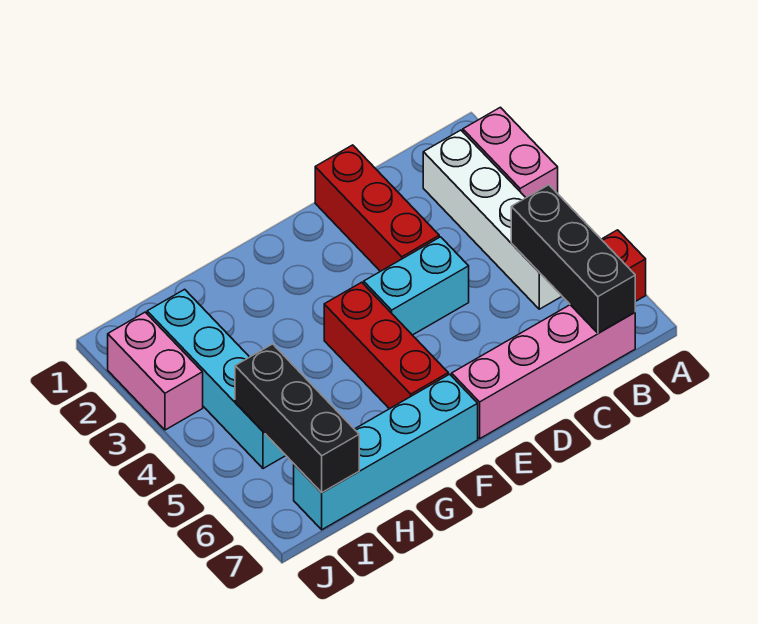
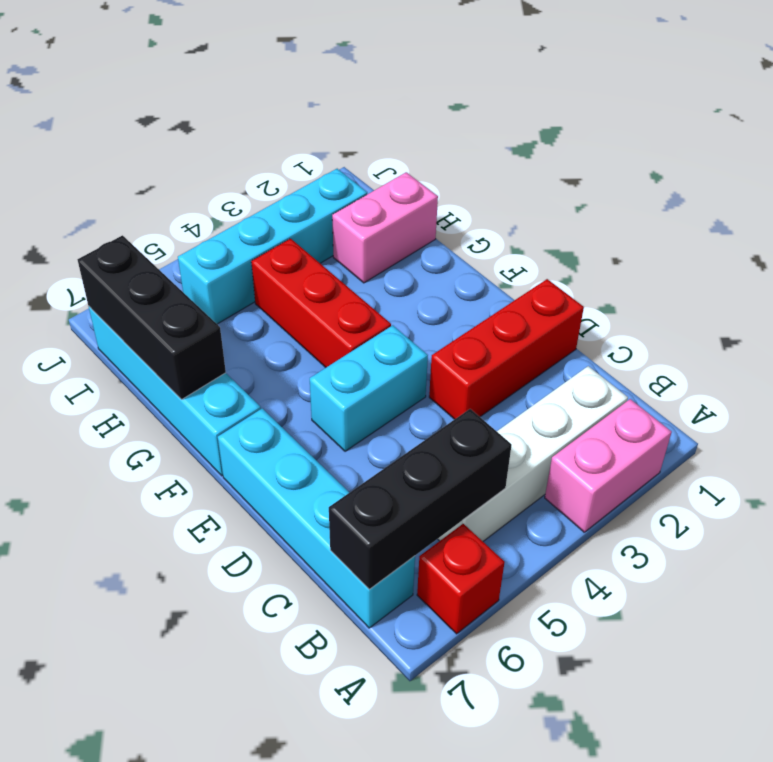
pink brick B7:E7 level 1 -> cyan brick B7:E7 level 1
cyan brick D4:E4 level 1 -> cyan brick E4:E5 level 1
red brick F4:F6 level 1 -> red brick F4:H4 level 1
black brick I5:I7 level 2 -> black brick G7:I7 level 2
pink brick J2:J3 level 1 -> pink brick H1:H2 level 1

